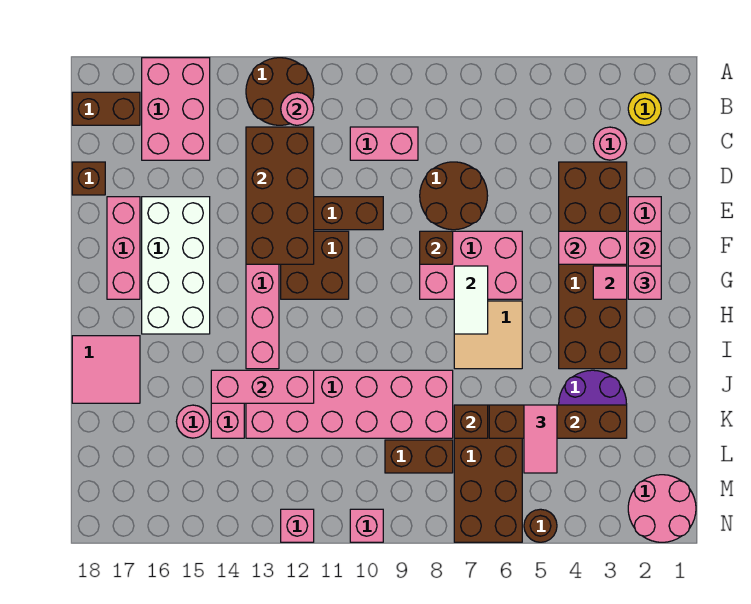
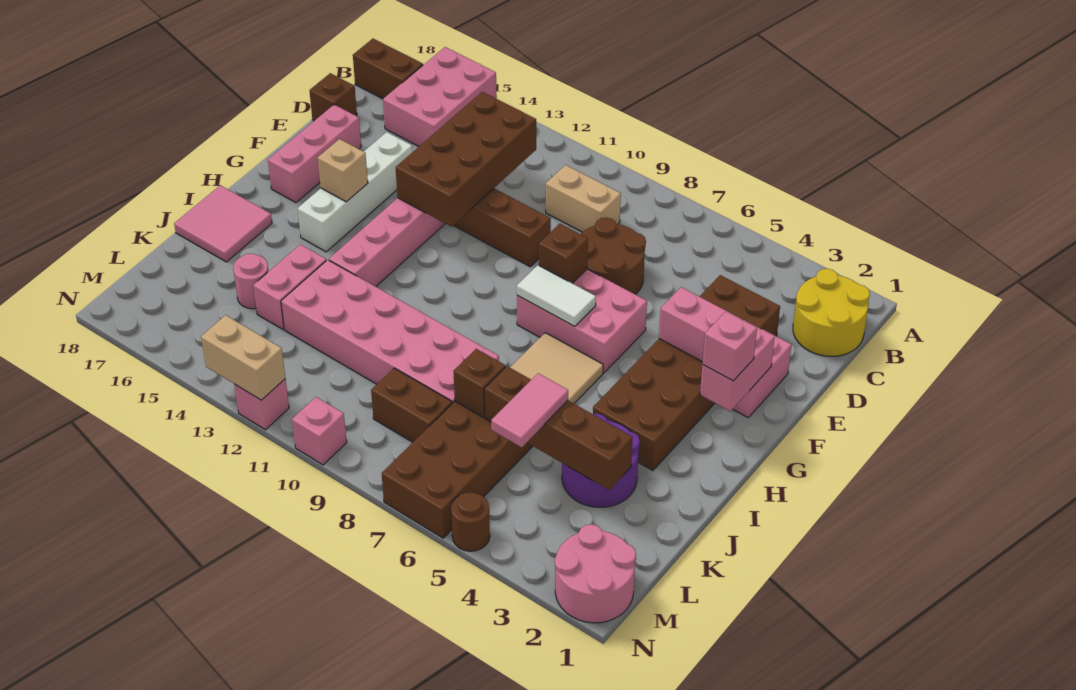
brown round brick A12:B13 level 1 -> none
yellow round brick B2 level 1 -> yellow round brick B1:C2 level 1
pink round brick B12 level 2 -> none
pink round brick C3 level 1 -> none
pink brick C9:C10 level 1 -> tan brick C9:C10 level 1
white brick E15:H16 level 1 -> white brick E15:H15 level 1
brown brick F11:G12 level 1 -> none
pink tile G3 level 2 -> none
white tile G7:H7 level 2 -> white tile G7:G8 level 2
none -> tan brick G15 level 2
pink brick J12:J14 level 2 -> none
none -> tan brick N12:N13 level 2

